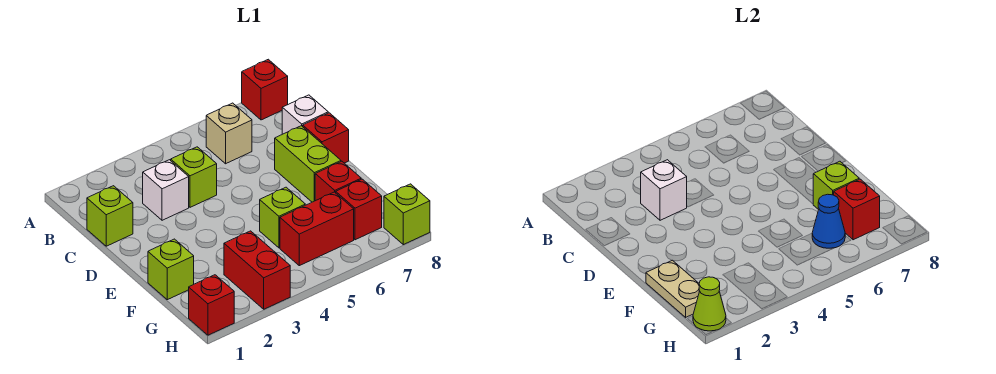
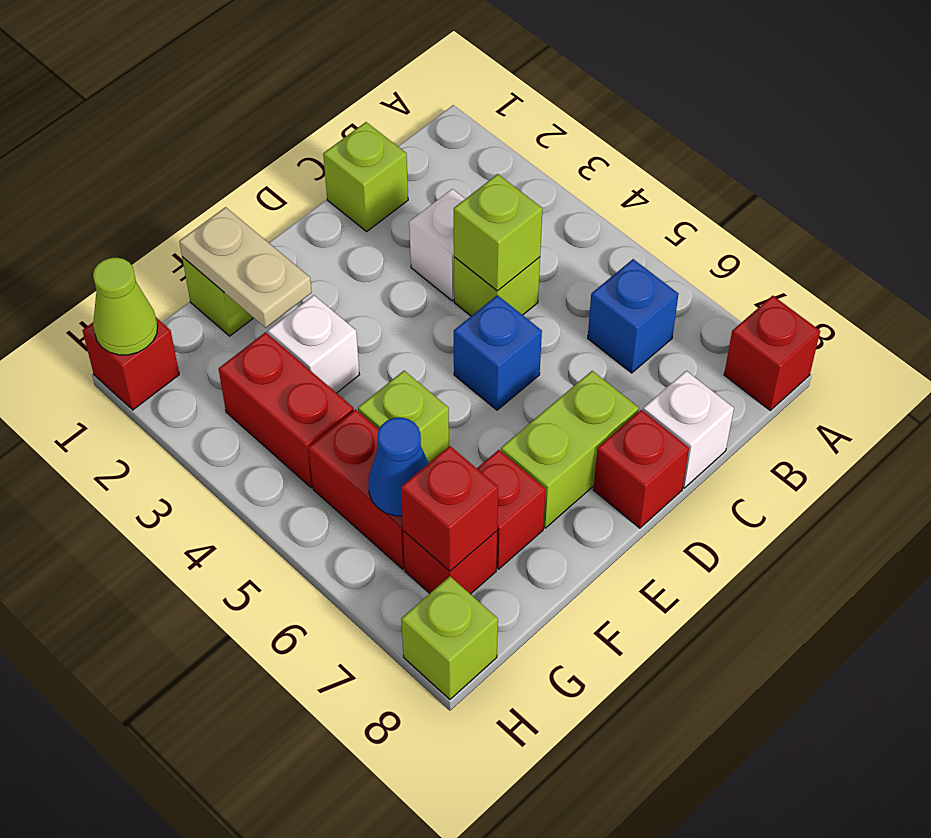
tan brick B6 level 1 -> blue brick B6 level 1
white brick C3 level 2 -> white brick F3 level 1
none -> blue brick D5 level 1
tan plate F1:G1 level 2 -> tan plate F1:F2 level 2
lime brick F7 level 2 -> lime brick C4 level 2
red brick G3:H3 level 1 -> red brick G3:G4 level 1

